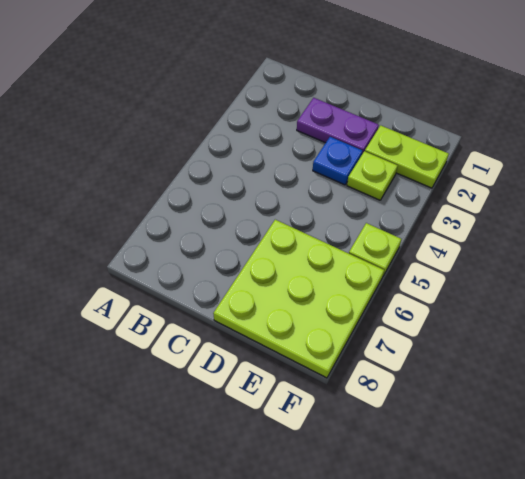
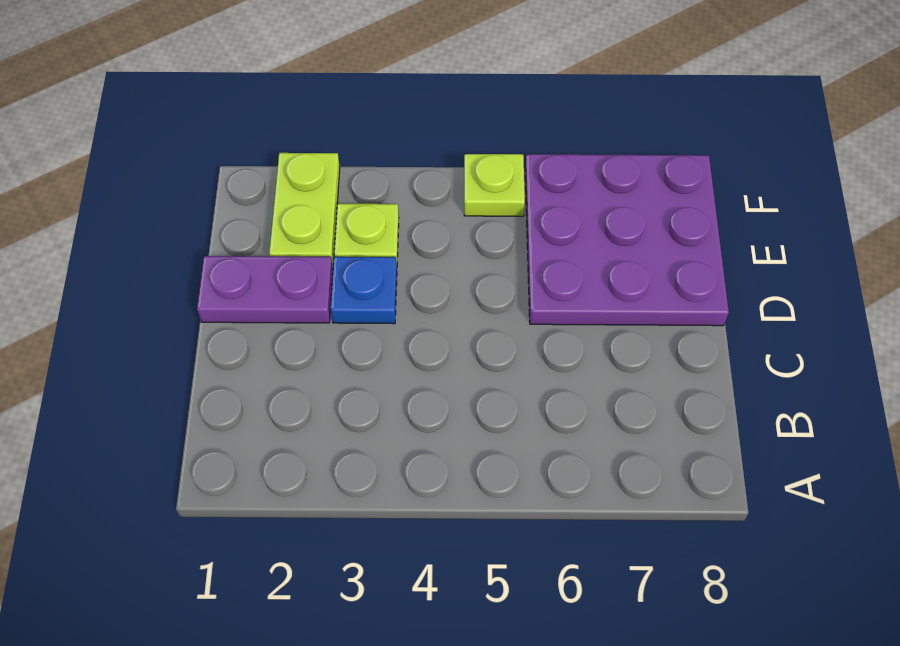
purple plate C2:D2 level 1 -> purple plate D1:D2 level 1
lime plate D6:F8 level 1 -> purple plate D6:F8 level 1

